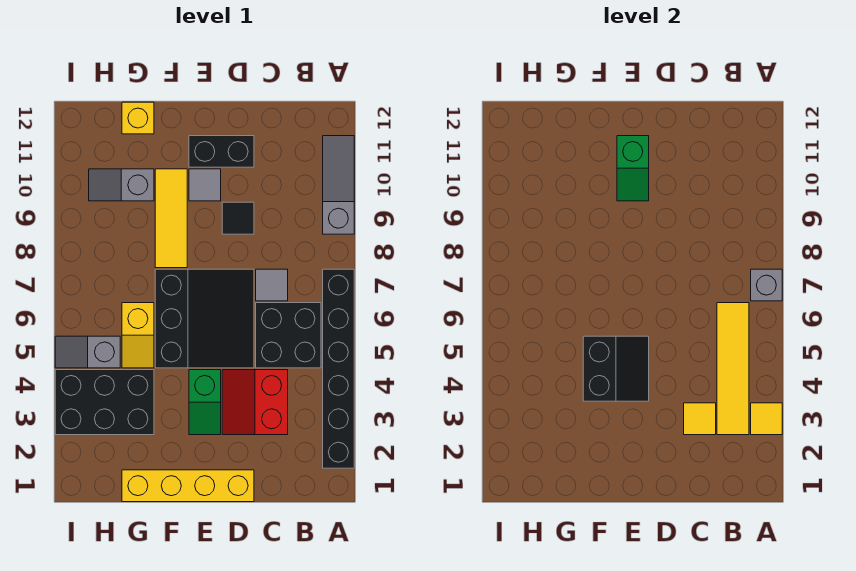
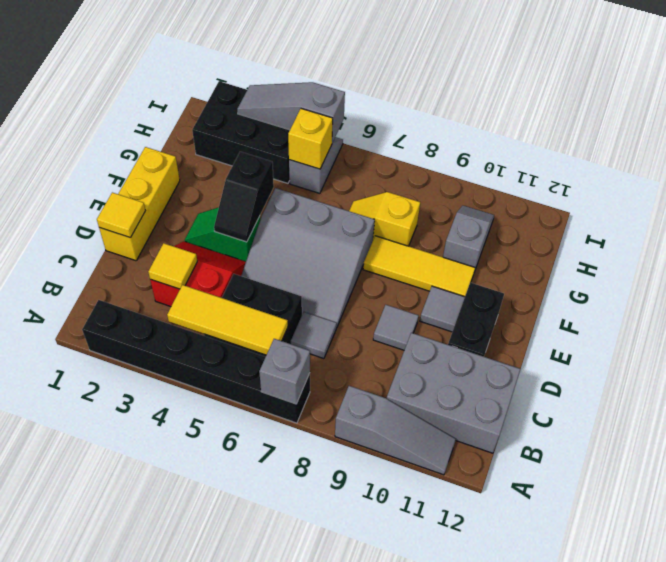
yellow tile A3 level 2 -> yellow tile D1 level 2
yellow tile B3:B6 level 2 -> yellow tile B4:B6 level 2
none -> grey brick B10:C12 level 1
yellow brick D1:G1 level 1 -> yellow brick D1:F1 level 1
black slope D5:F7 level 1 top F -> grey slope D5:F7 level 1 top F
black tile D9 level 1 -> grey tile D9 level 1
black slope E4:F5 level 2 top F -> black slope E4:F4 level 2 top F
green slope E10:E11 level 2 top 11 -> none
black brick G3:I4 level 1 -> black brick H2:I4 level 1
yellow slope G5:G6 level 1 top 6 -> yellow slope G7:G8 level 1 top 8
yellow brick G12 level 1 -> yellow brick H5 level 2
none -> grey slope I3:I5 level 2 top 5

